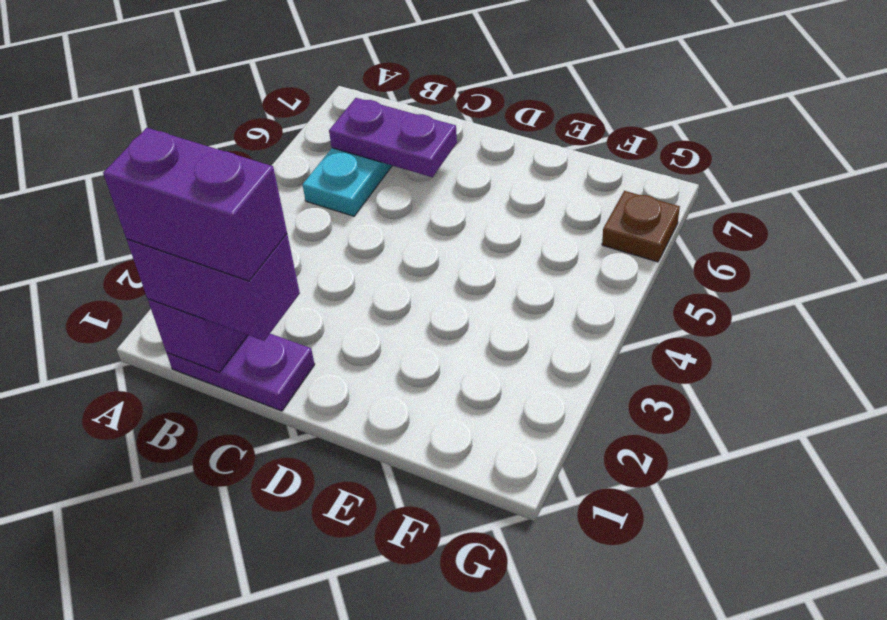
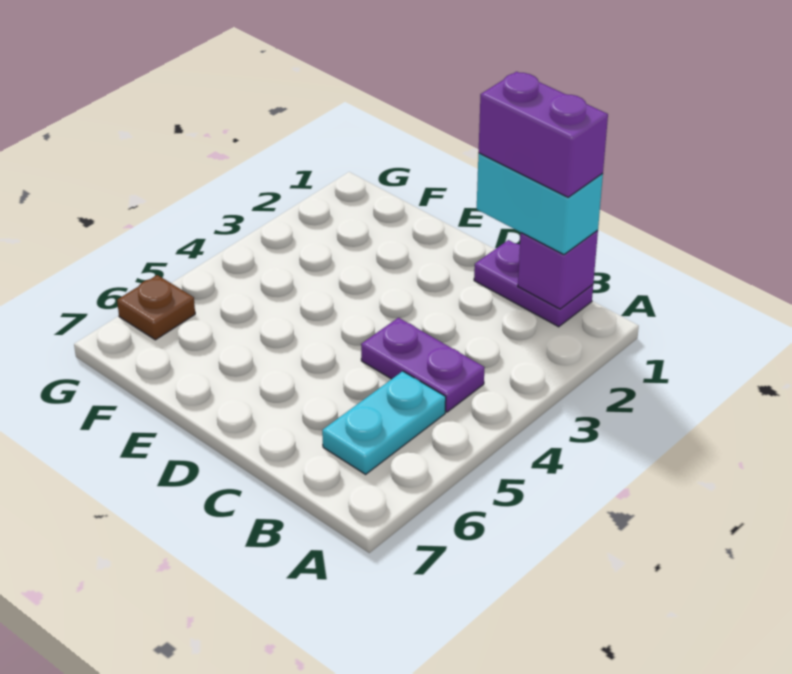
purple brick B1:C1 level 3 -> cyan brick B1:C1 level 3
purple plate B6:C6 level 2 -> purple plate B4:C4 level 1

